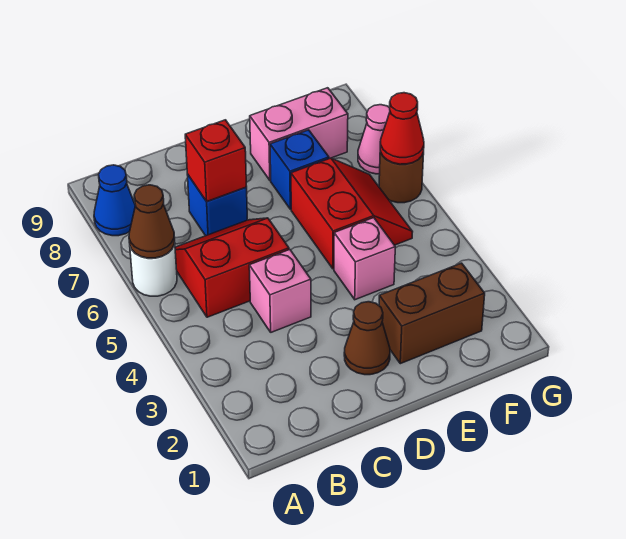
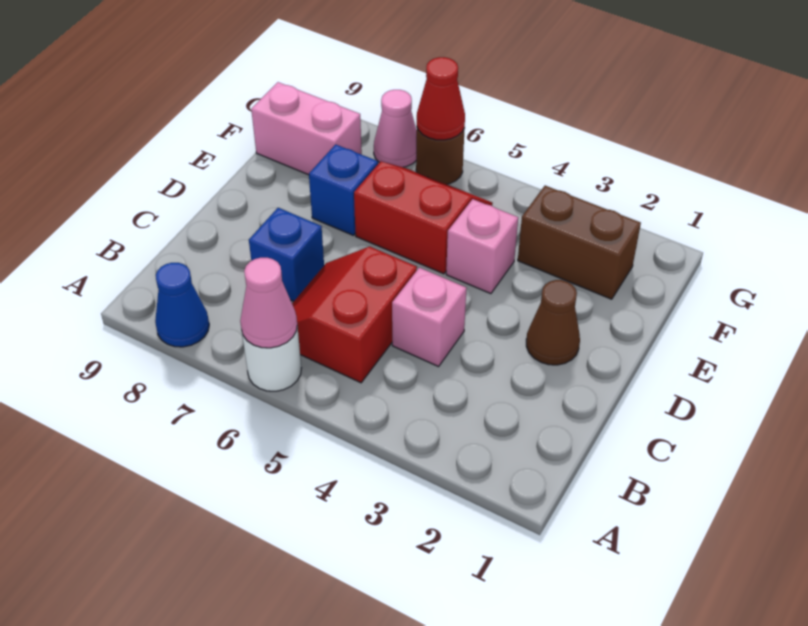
brown cone A6 level 2 -> pink cone A6 level 2
red brick C7 level 2 -> none
brown brick E2:F2 level 1 -> brown brick F2:F3 level 1
pink brick E8:F8 level 1 -> pink brick F8:F9 level 1

